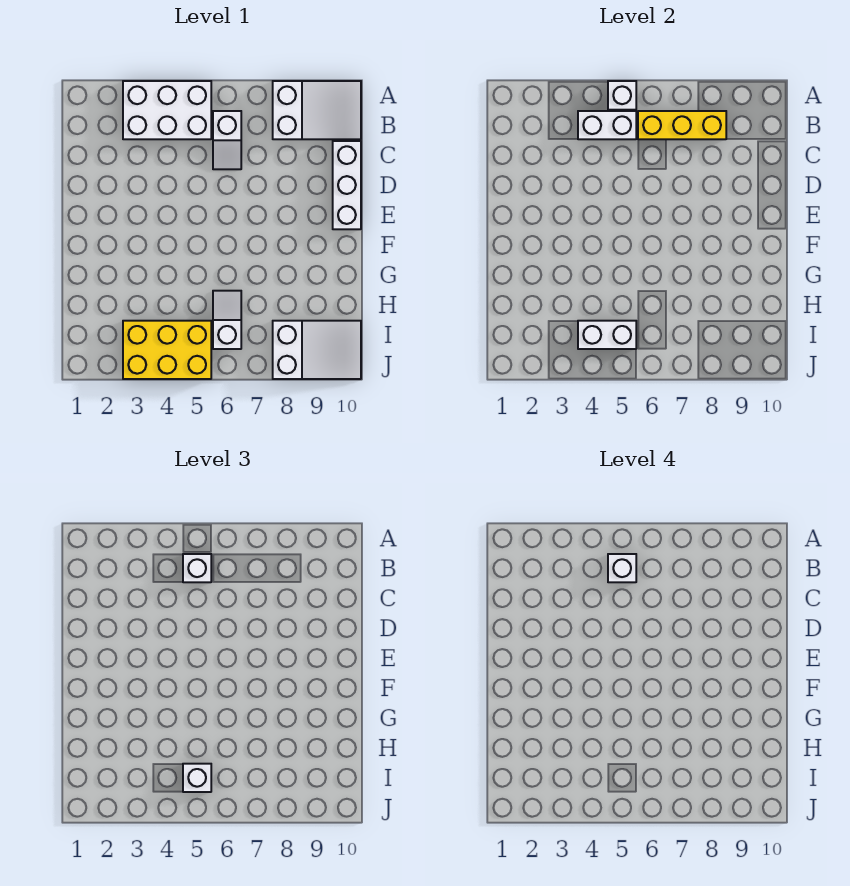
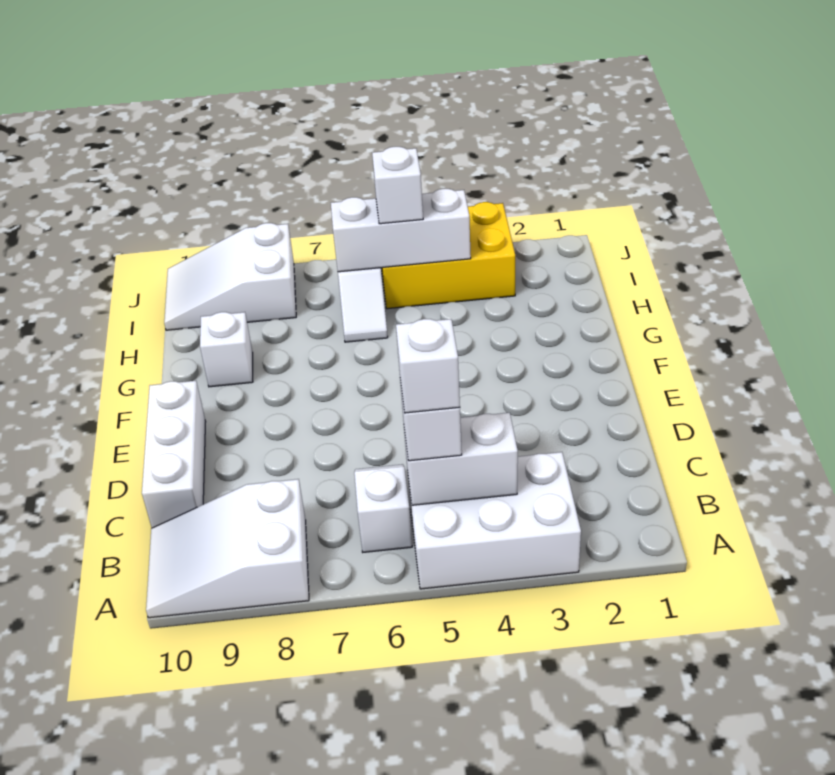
white brick A5 level 2 -> white brick G9 level 1
yellow brick B6:B8 level 2 -> none
white brick I4:I5 level 2 -> white brick I4:I6 level 2

